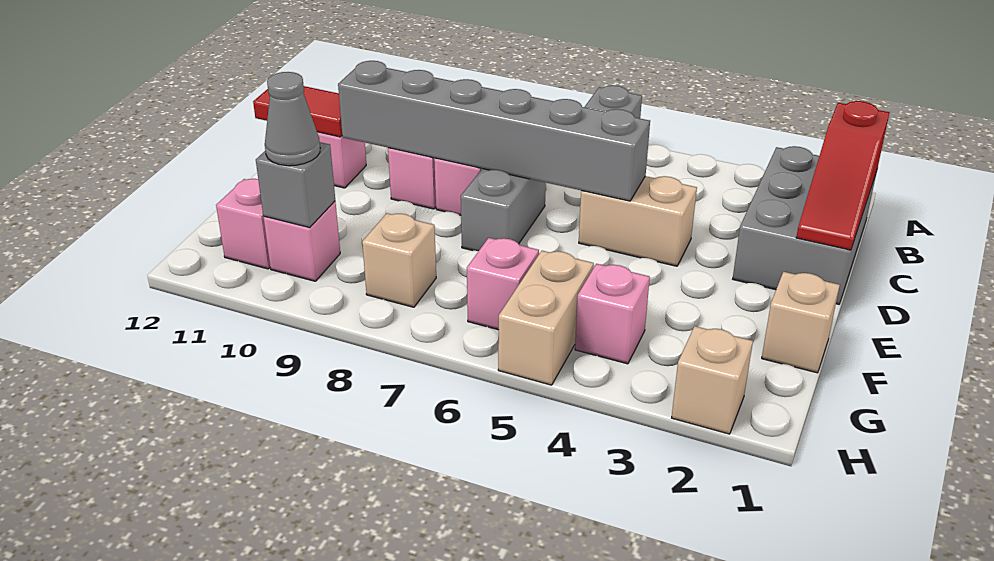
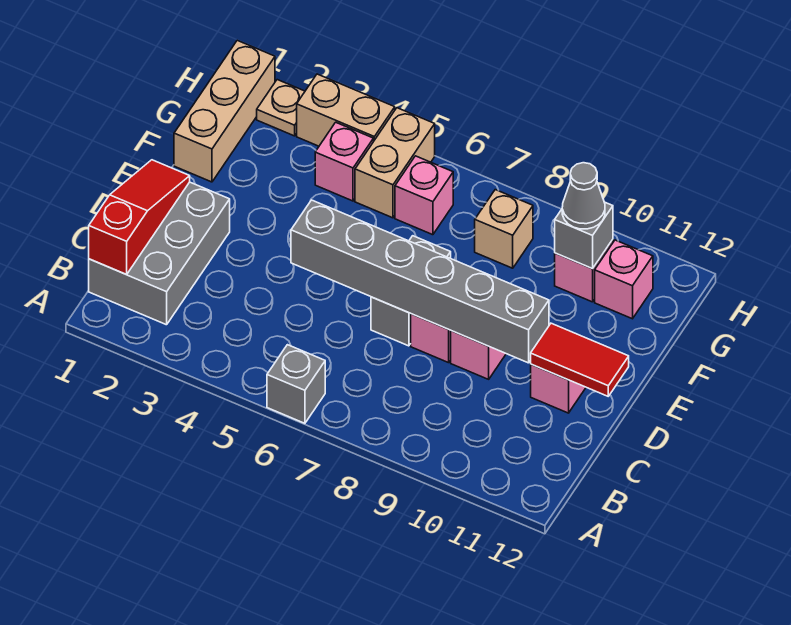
tan brick D4:D5 level 1 -> tan brick H3:H4 level 1
tan brick F1 level 1 -> tan brick F1:H1 level 1
tan brick H2 level 1 -> tan plate H2 level 1

